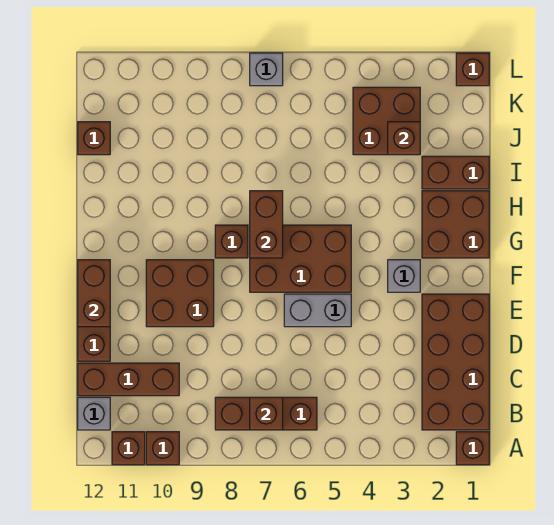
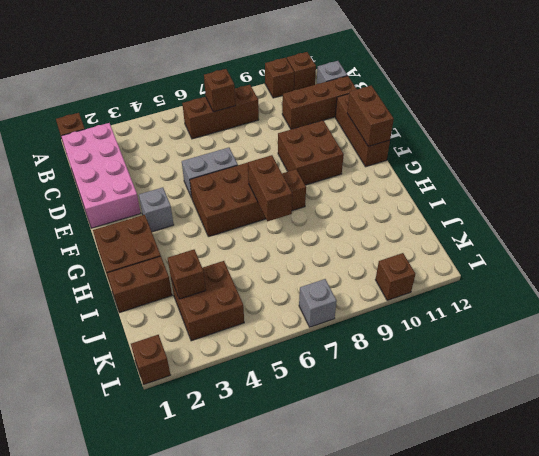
brown brick B1:E2 level 1 -> pink brick B1:E2 level 1
brown brick J12 level 1 -> brown brick L10 level 1

